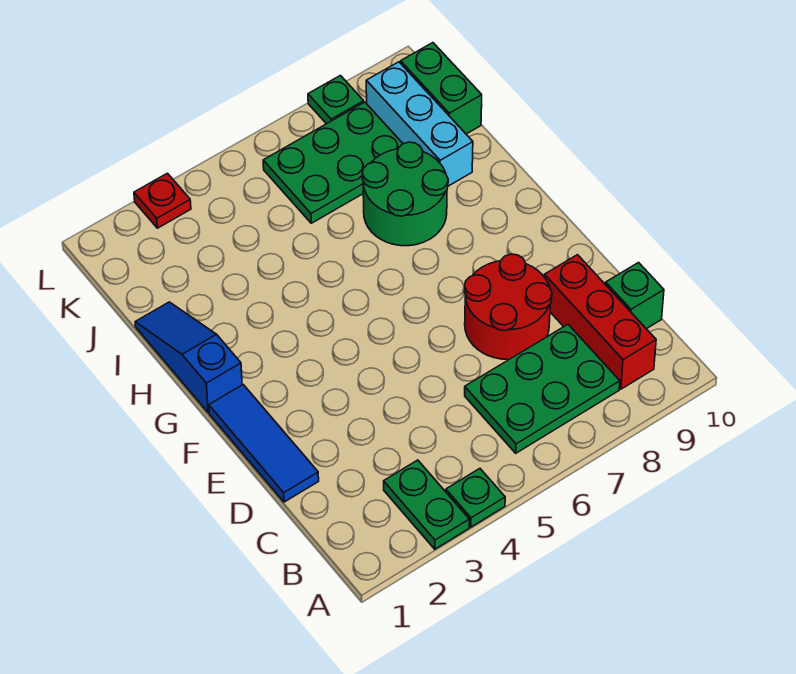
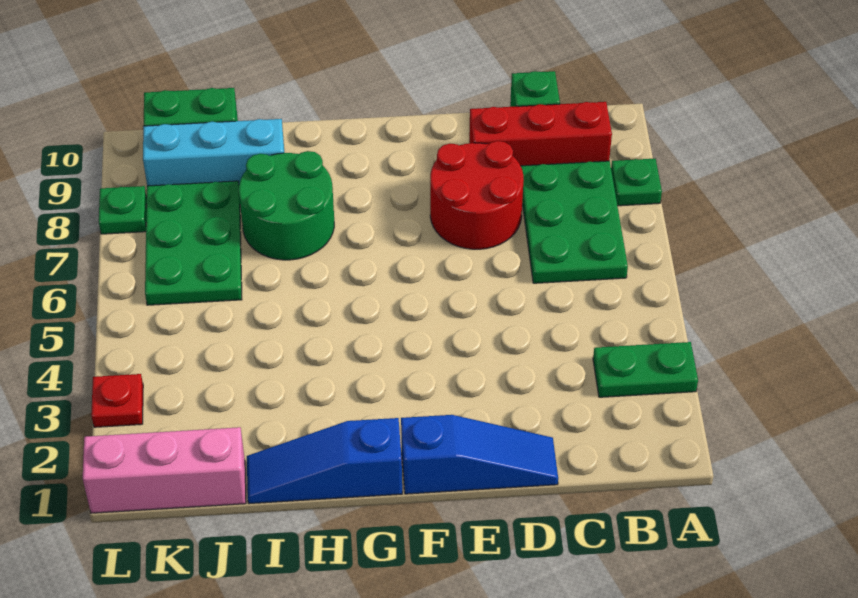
green plate A4 level 1 -> green plate A8 level 1
blue tile D1:F1 level 1 -> blue slope D1:F1 level 1 top F
none -> pink brick J1:L1 level 1

